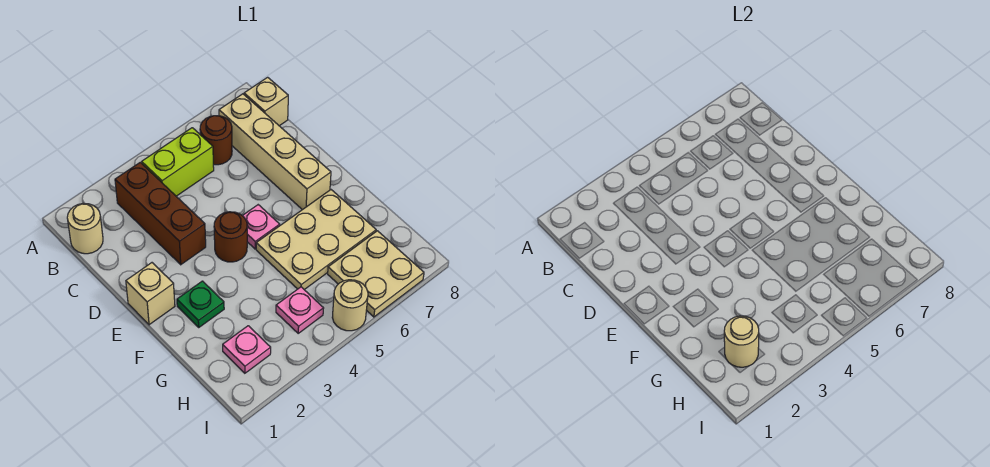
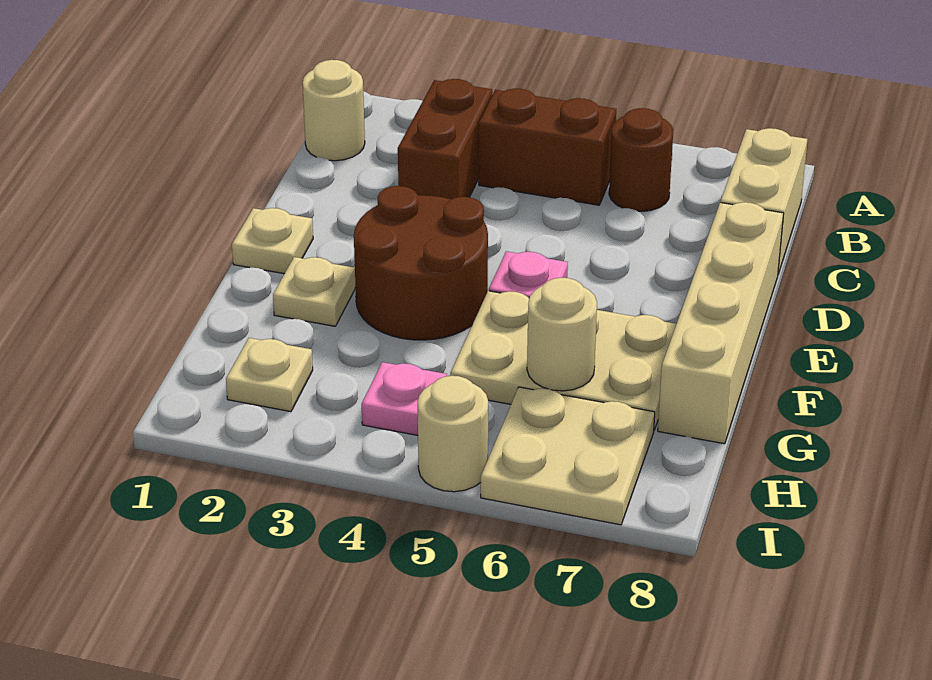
brown brick B3:D3 level 1 -> brown brick B3:C3 level 1
lime brick B4:B5 level 1 -> brown brick B4:B5 level 1
tan brick B7:E7 level 1 -> tan brick D8:G8 level 1
tan brick B8 level 1 -> tan brick B8:C8 level 1
tan brick E1 level 1 -> tan plate E1 level 1
brown round brick E4 level 1 -> brown round brick E3:F4 level 1
green plate F2 level 1 -> tan plate F2 level 1
pink plate H2 level 1 -> tan plate H2 level 1
tan round brick H2 level 2 -> tan round brick G6 level 2

